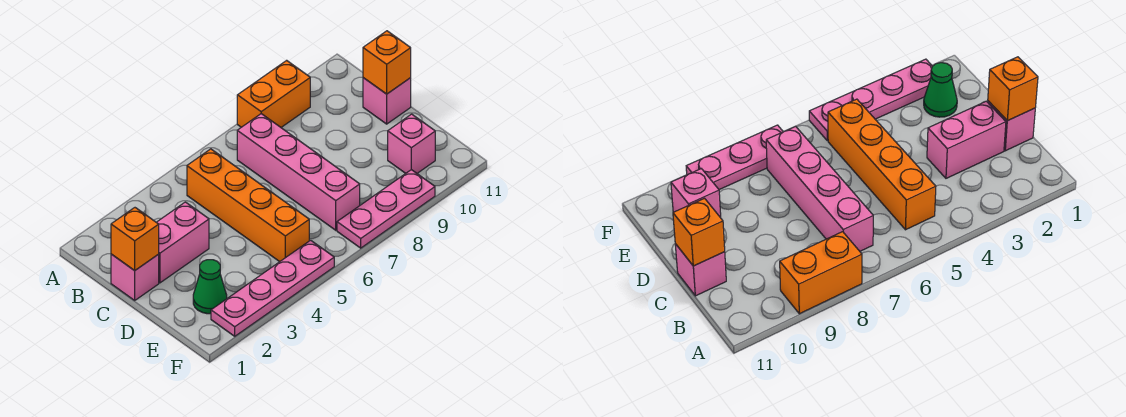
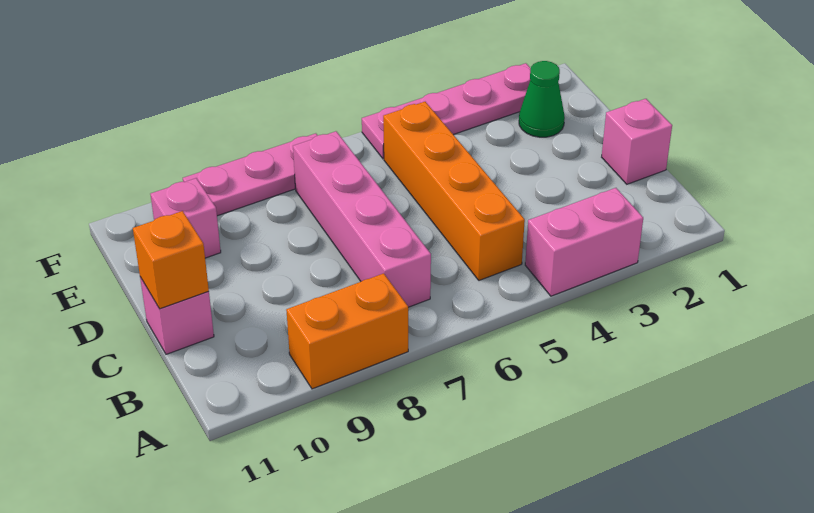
orange brick C1 level 2 -> none
pink brick C2:C3 level 1 -> pink brick A3:A4 level 1

